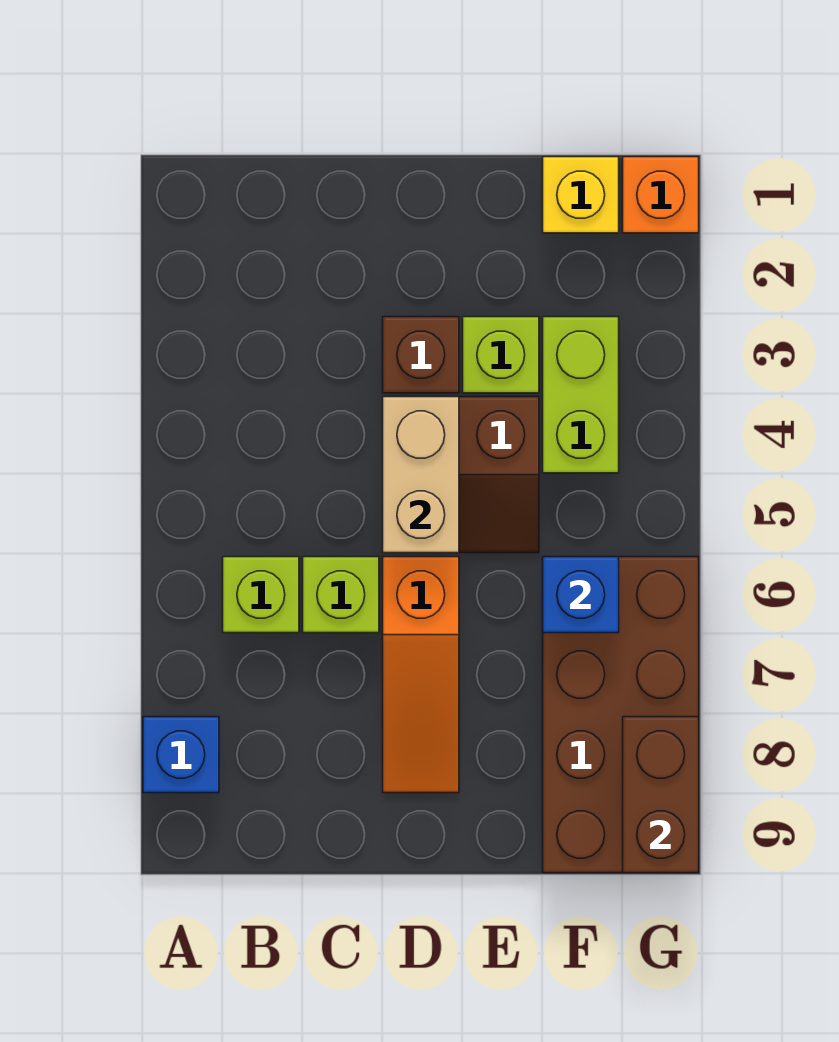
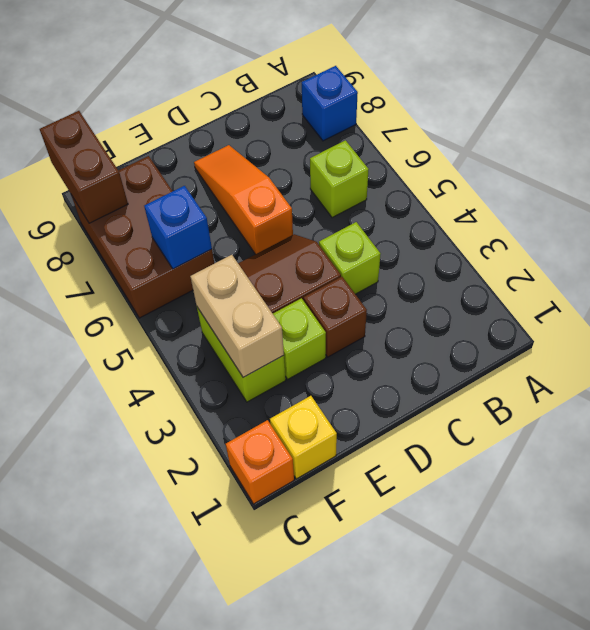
lime brick C6 level 1 -> lime brick C4 level 1
tan brick D4:D5 level 2 -> tan brick F3:F4 level 2
brown brick F6:G9 level 1 -> brown brick F6:G8 level 1

